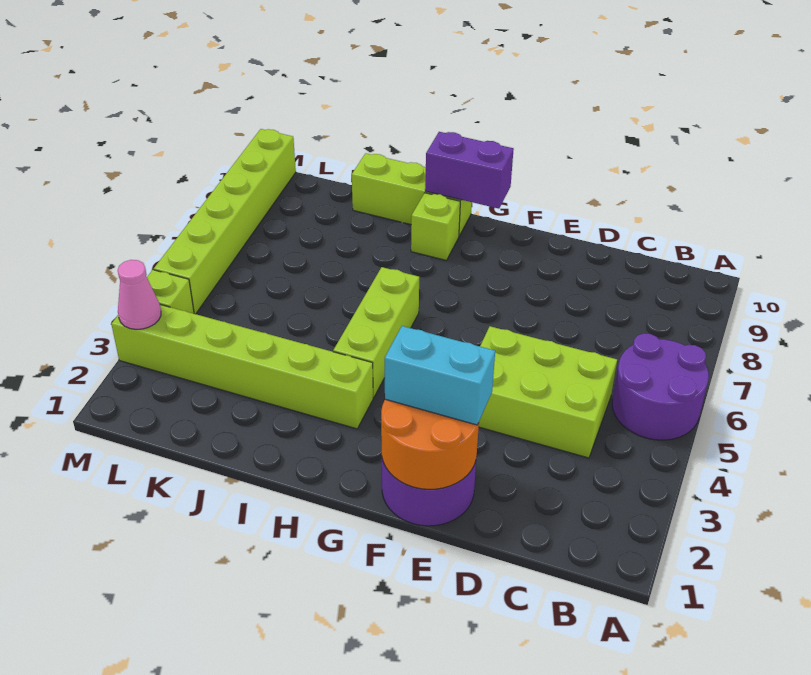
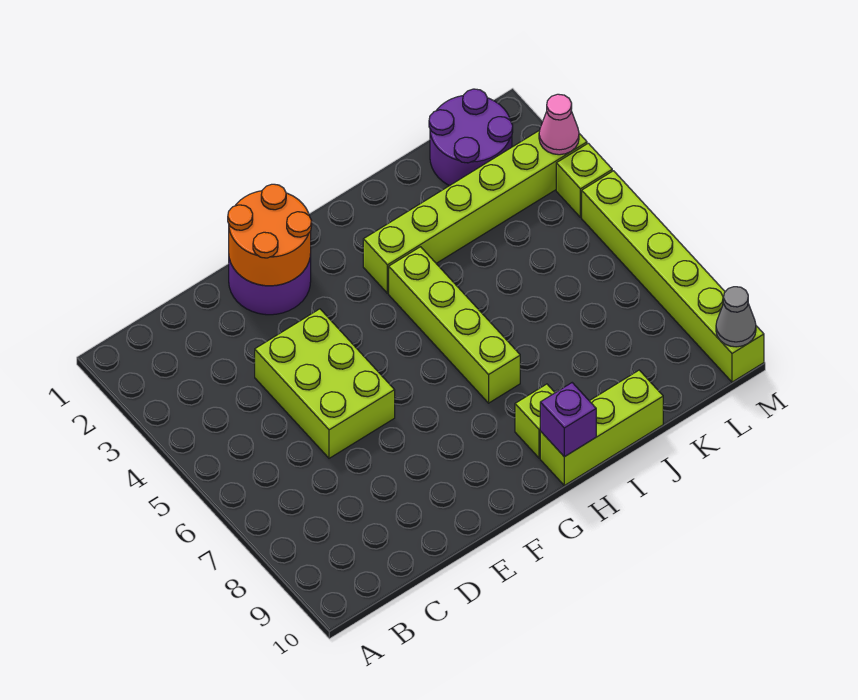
purple round brick A5:B6 level 1 -> purple round brick K1:L2 level 1
lime brick C4:E5 level 1 -> lime brick D4:E6 level 1
cyan brick E2:F2 level 3 -> none
purple brick G10:H10 level 2 -> purple brick H10 level 2
lime brick H4:H6 level 1 -> lime brick H4:H7 level 1
none -> grey cone M10 level 2

